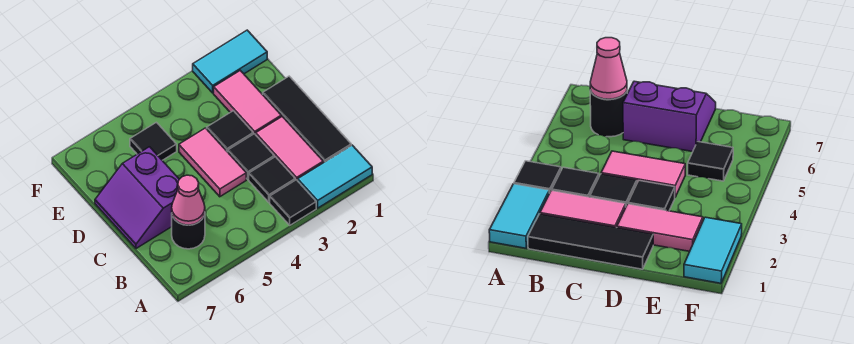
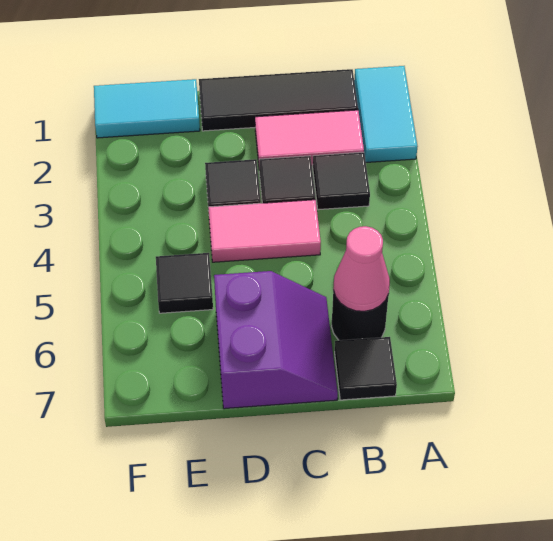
black tile A3 level 1 -> black tile B7 level 1
purple slope C6:D7 level 1 top 6 -> purple slope C6:D7 level 1 top D
pink tile D2:E2 level 1 -> none
cyan tile F1:F2 level 1 -> cyan tile E1:F1 level 1

